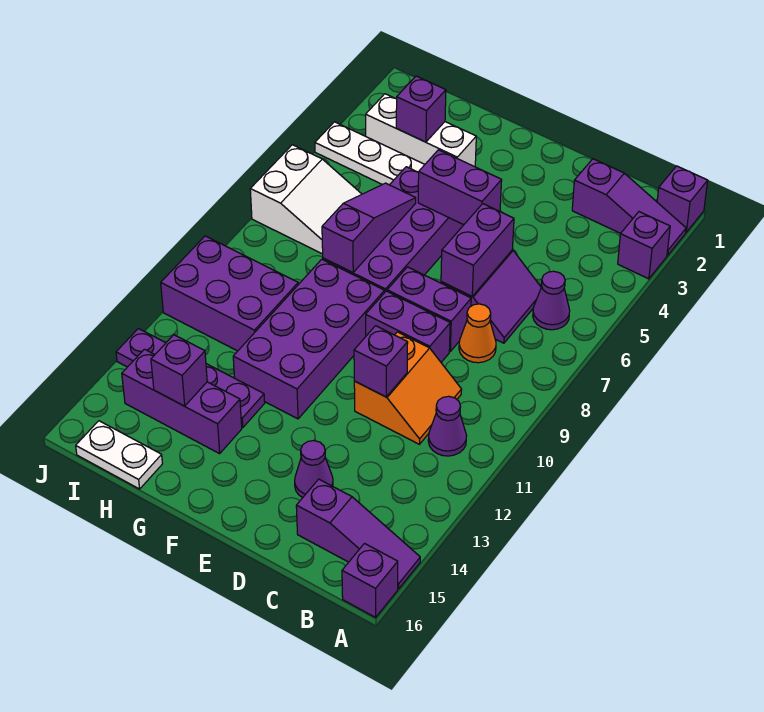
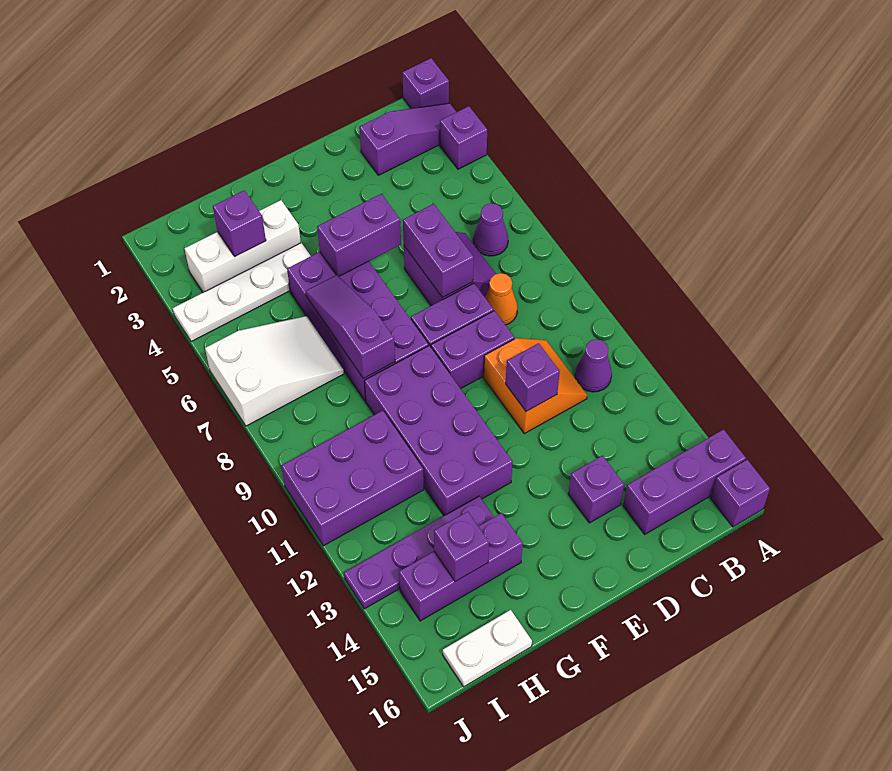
purple slope A15:C15 level 1 top C -> purple brick A15:C15 level 1
purple cone D14 level 1 -> purple brick D14 level 1

